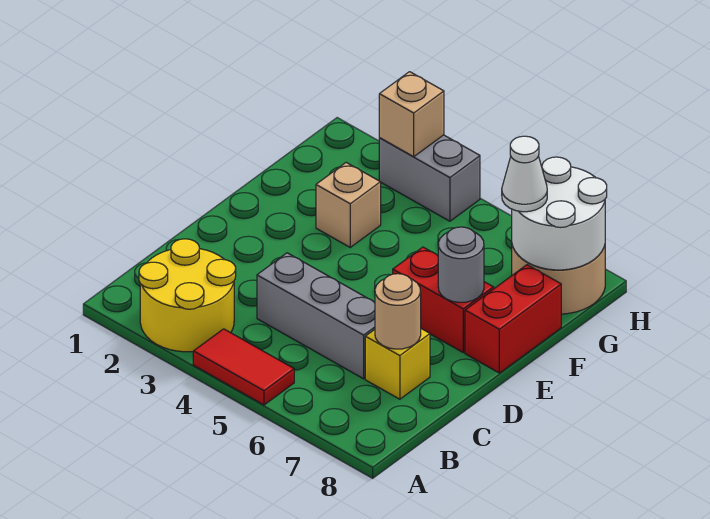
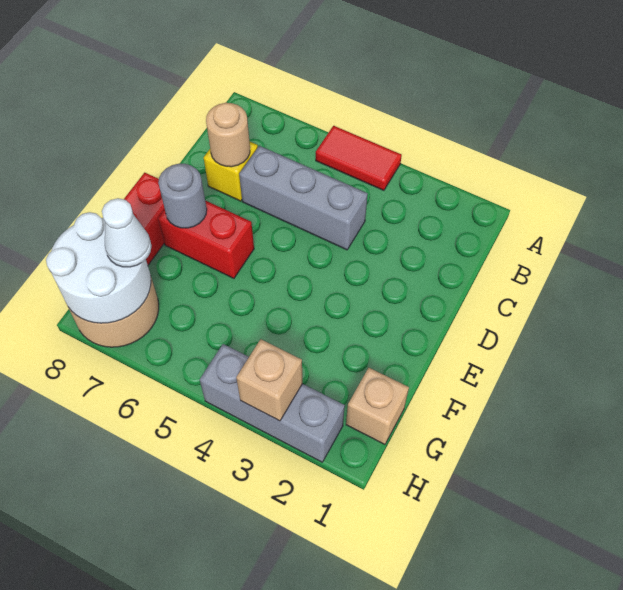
yellow round brick A2:B3 level 1 -> none
tan brick F3 level 1 -> tan brick G1 level 1
grey brick H3:H4 level 1 -> grey brick H2:H4 level 1

